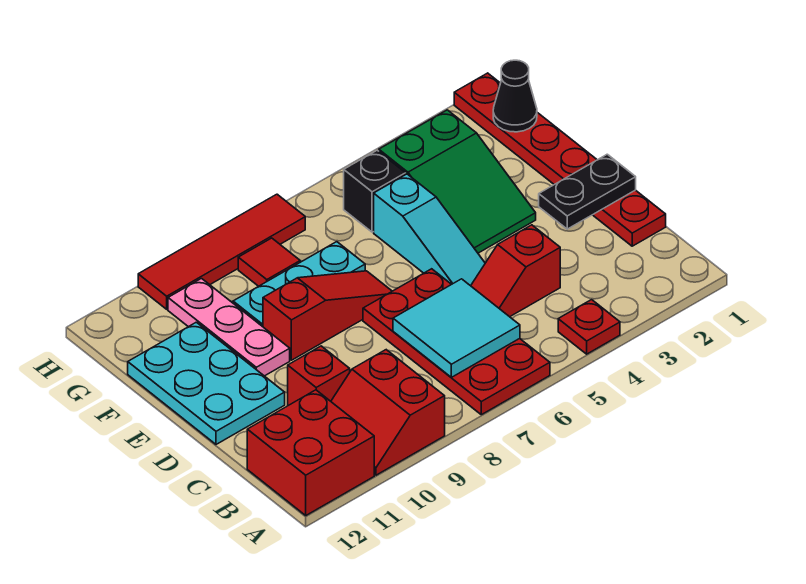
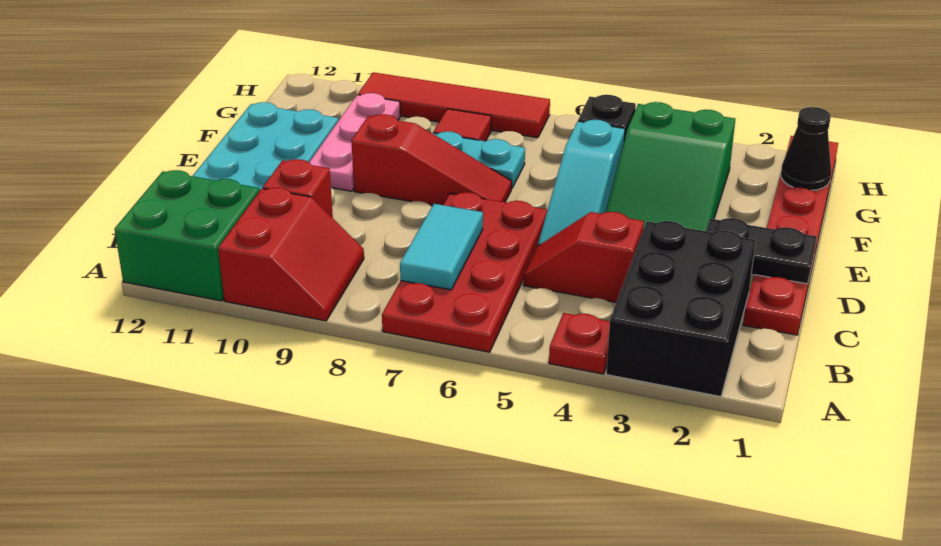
none -> black brick A2:C3 level 1
red slope A9:B10 level 1 top 9 -> red slope A9:B10 level 1 top 10
red brick A11:B12 level 1 -> green brick A11:B12 level 1
cyan tile B6:C7 level 2 -> cyan tile B7:C7 level 2

